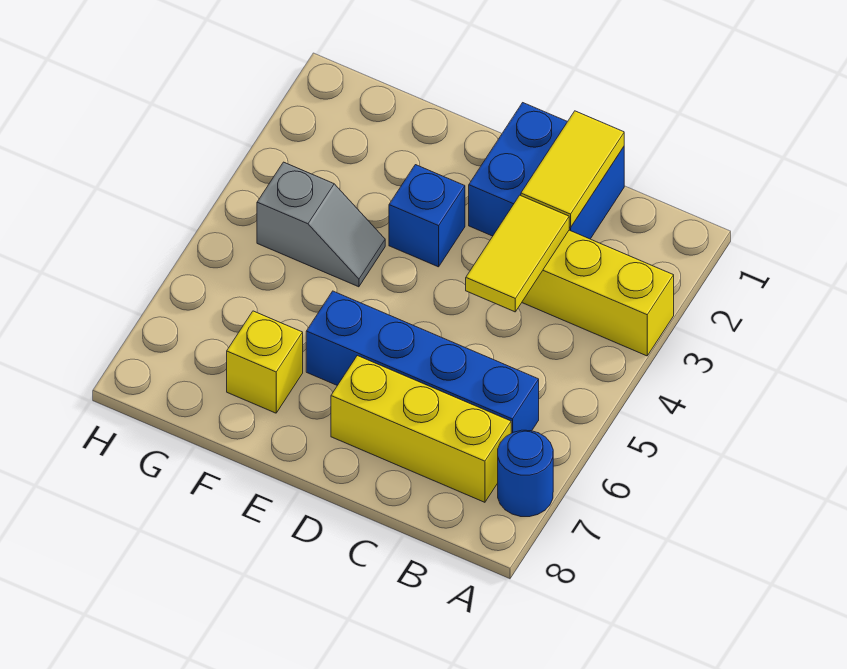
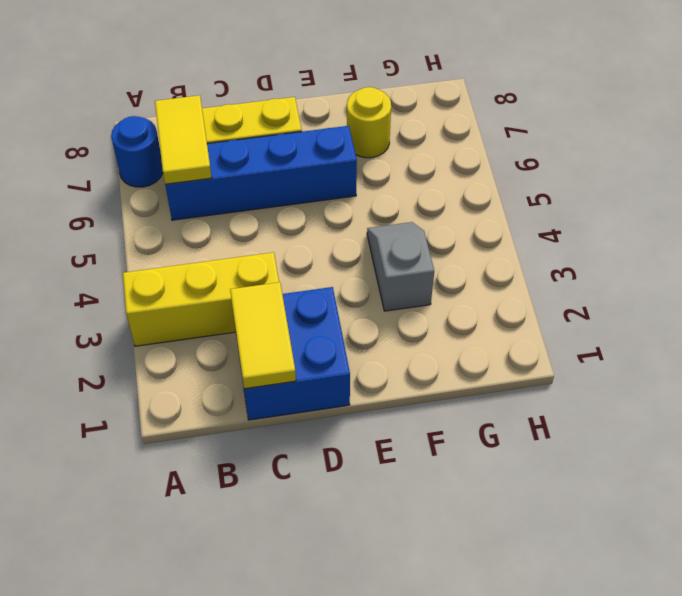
yellow tile C3:C4 level 2 -> yellow tile B6:B7 level 2
blue brick E3 level 1 -> none
grey slope F4:G4 level 1 top G -> grey slope F3:F4 level 1 top 3
yellow brick F7 level 1 -> yellow round brick F7 level 1

